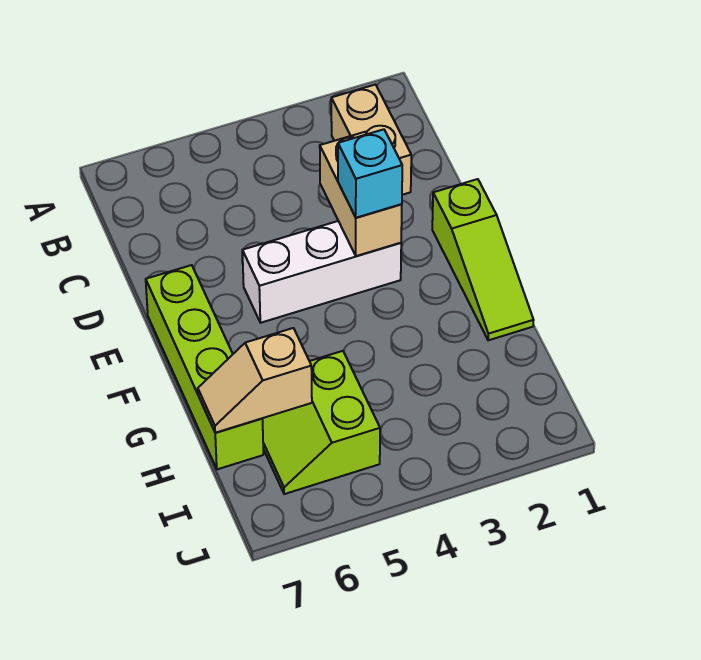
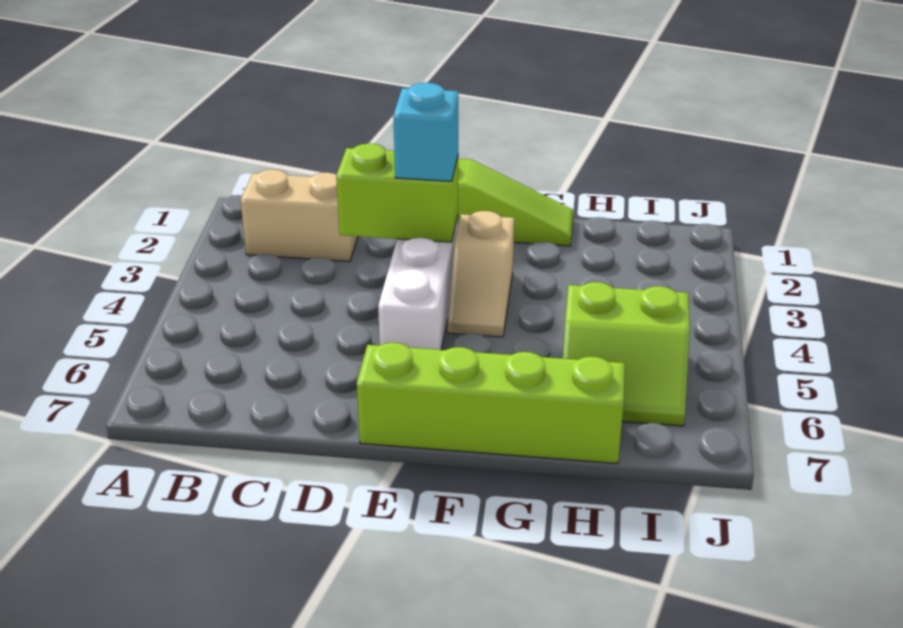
tan brick D3:E3 level 2 -> lime brick D3:E3 level 2
tan slope H6:H7 level 2 top 6 -> tan slope F3:F4 level 1 top 3

